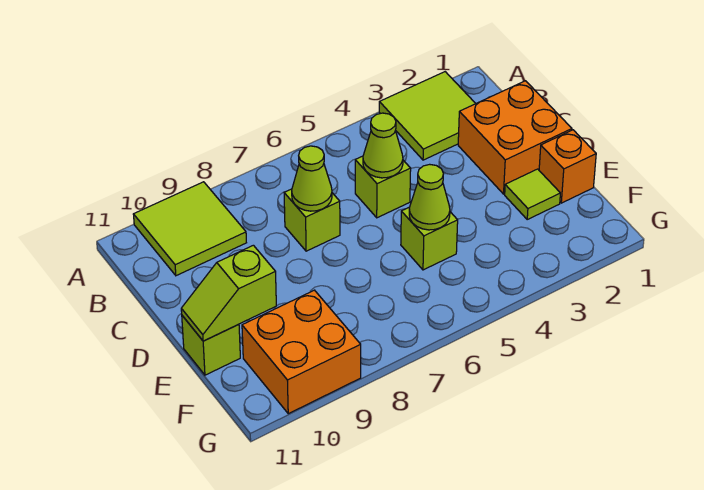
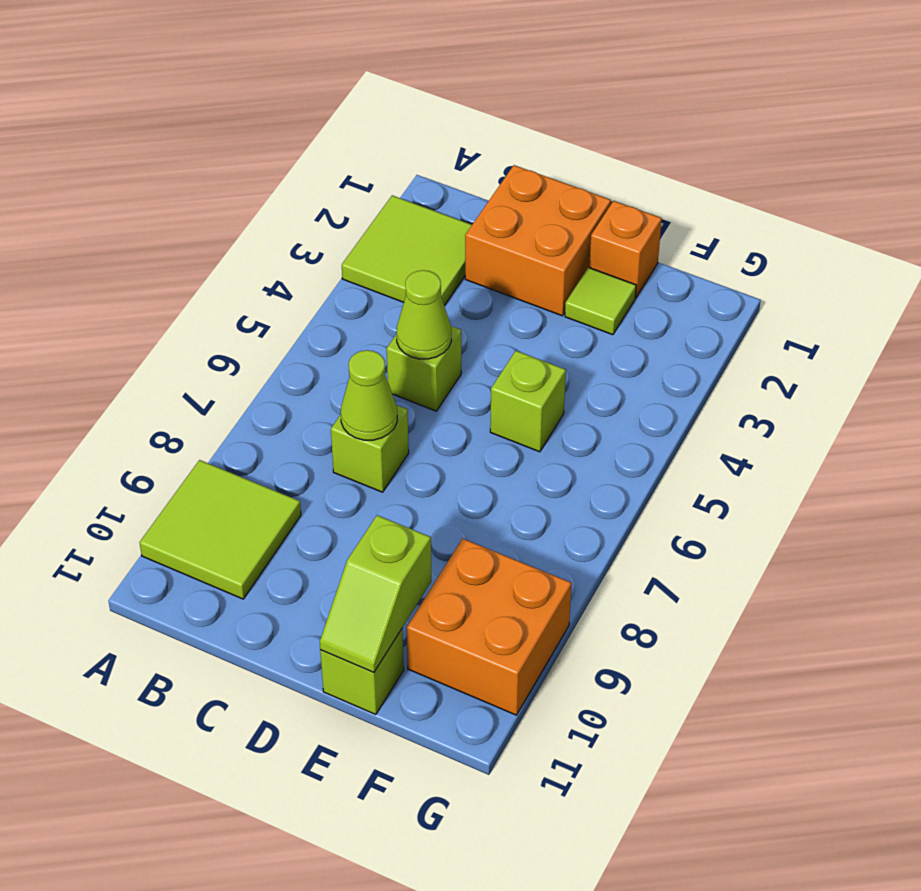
lime cone E5 level 2 -> none

